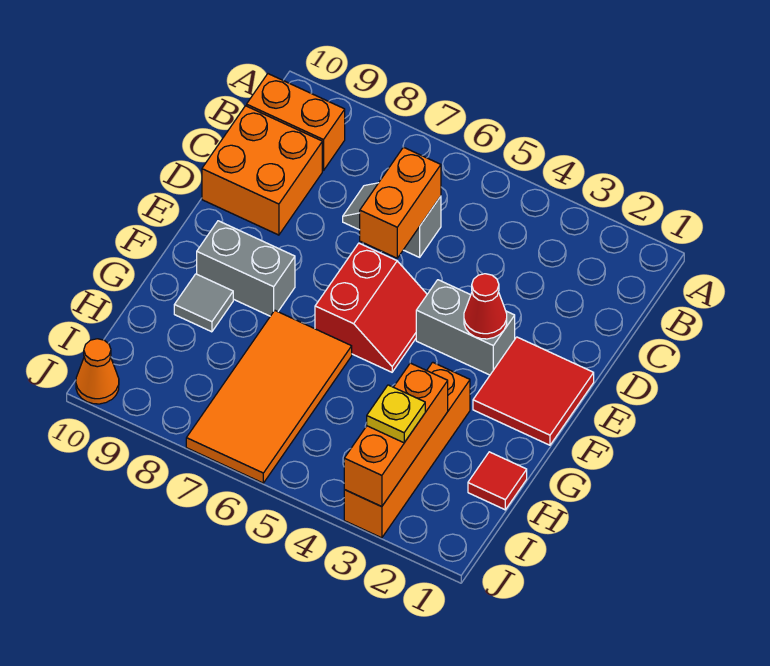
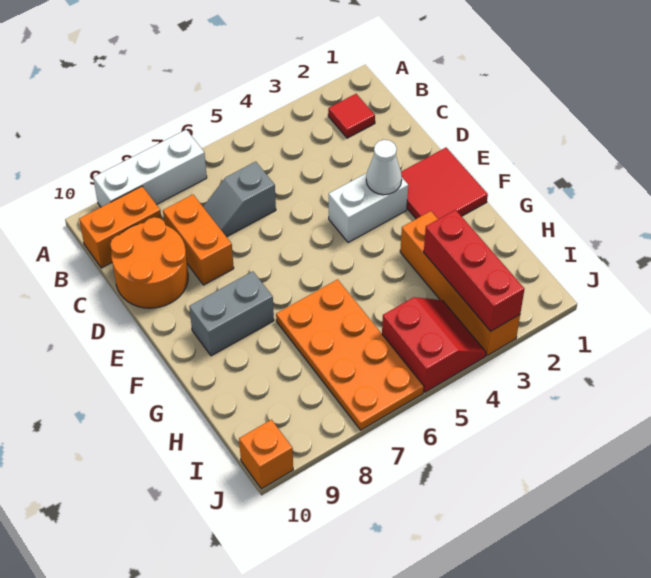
none -> white brick A7:A9 level 1
orange brick C6:D6 level 2 -> orange brick C8:D8 level 1
orange brick C9:D10 level 1 -> orange round brick C9:D10 level 1
grey brick E3:E4 level 1 -> white brick E3:E4 level 1
red cone E3 level 2 -> white cone E3 level 2
red slope E5:F6 level 1 top 6 -> red slope I4:J5 level 1 top 5
orange tile G6:J7 level 1 -> orange plate G6:J7 level 1
grey tile G9 level 1 -> none
red tile H1 level 1 -> red tile B2 level 1
orange brick H3:J3 level 2 -> red brick H3:J3 level 2
yellow plate I3 level 3 -> none
orange cone J10 level 1 -> orange brick J10 level 1

